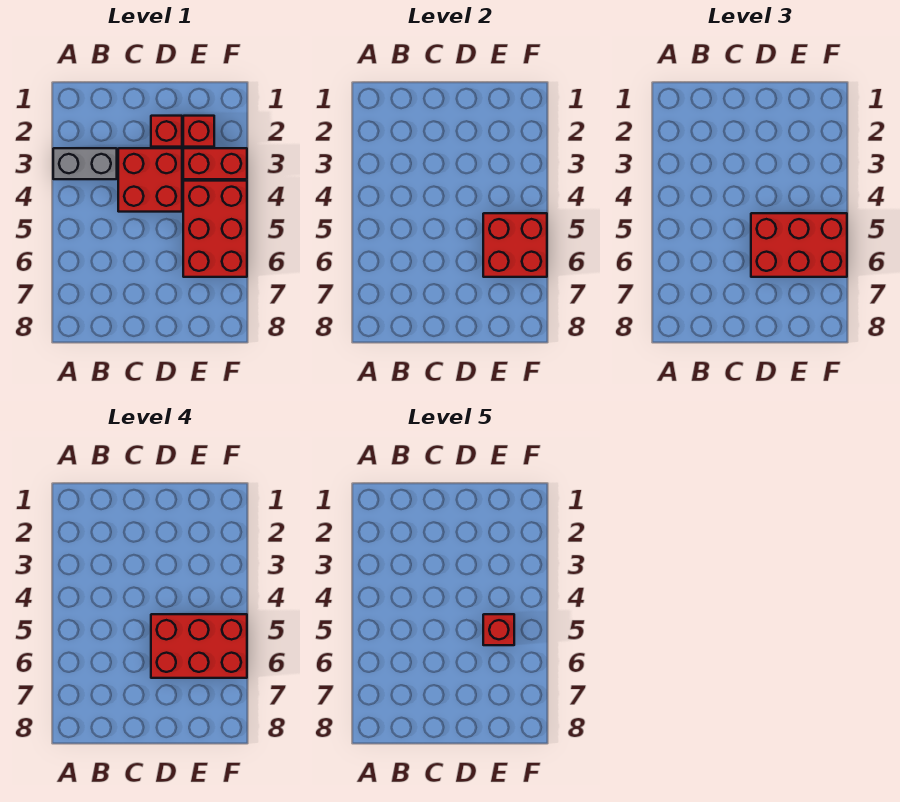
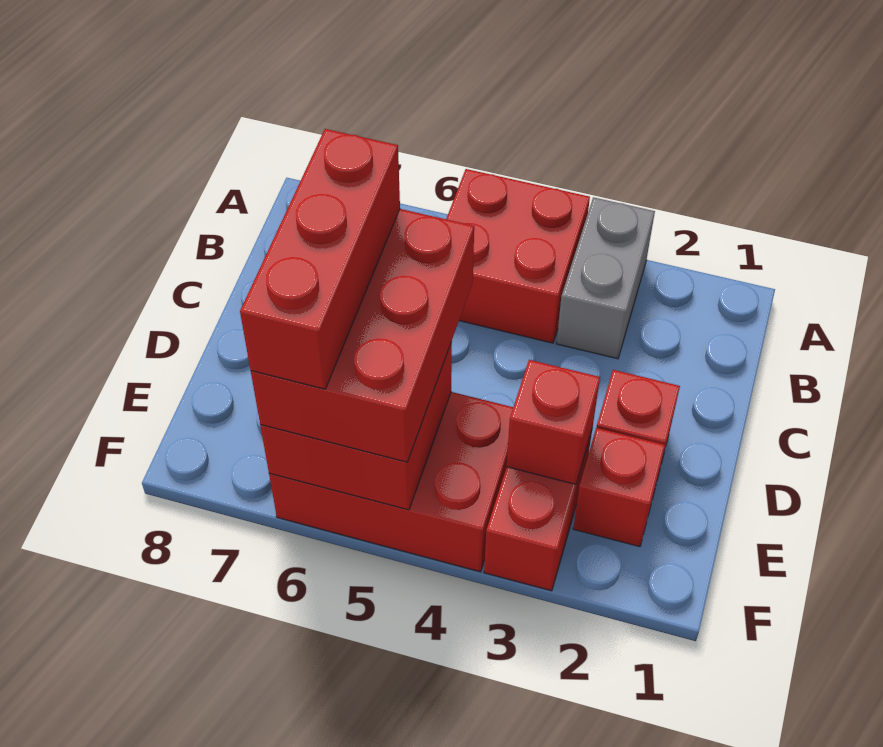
red brick C3:D4 level 1 -> red brick A4:B5 level 1
red brick D5:F6 level 4 -> red brick D6:F6 level 4
red brick E5 level 5 -> red brick E3 level 2

